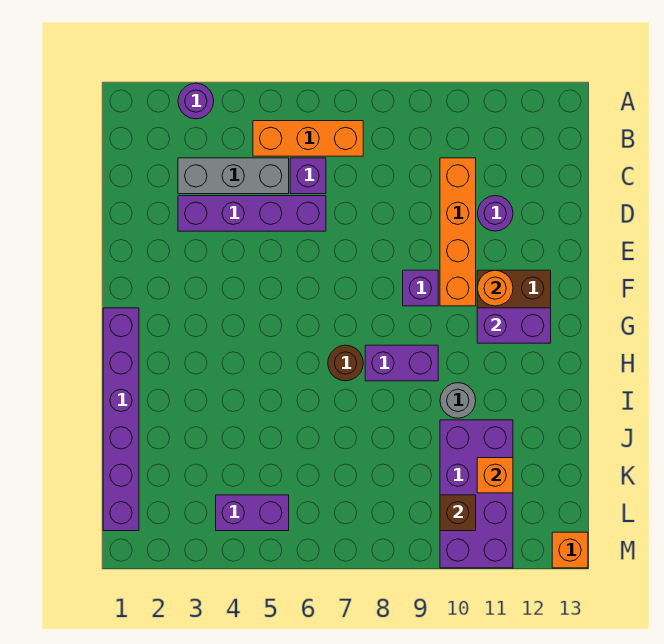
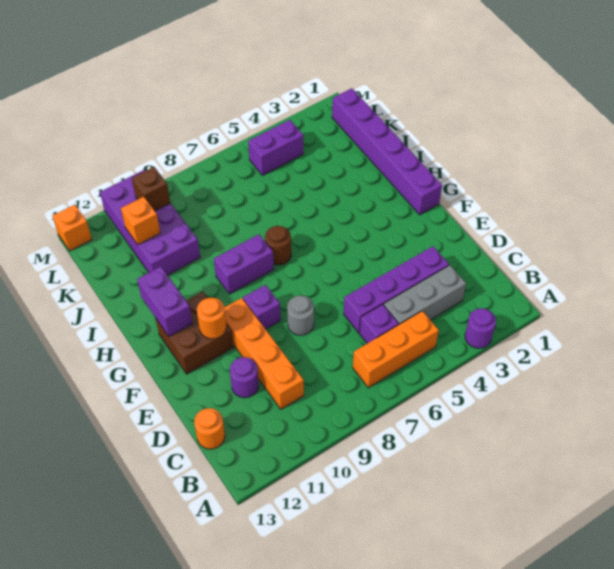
none -> orange round brick C13 level 1
purple brick G11:G12 level 2 -> purple brick G12:H12 level 2
grey round brick I10 level 1 -> grey round brick E8 level 1

